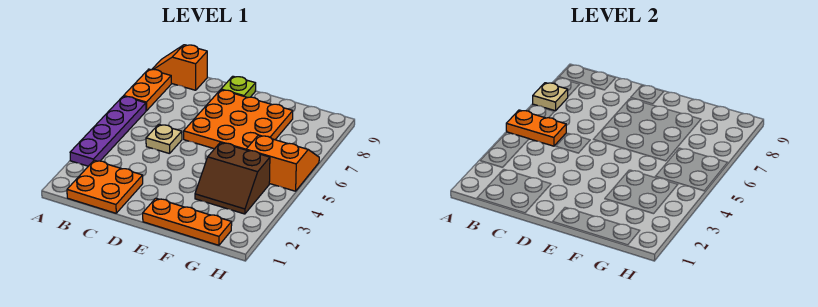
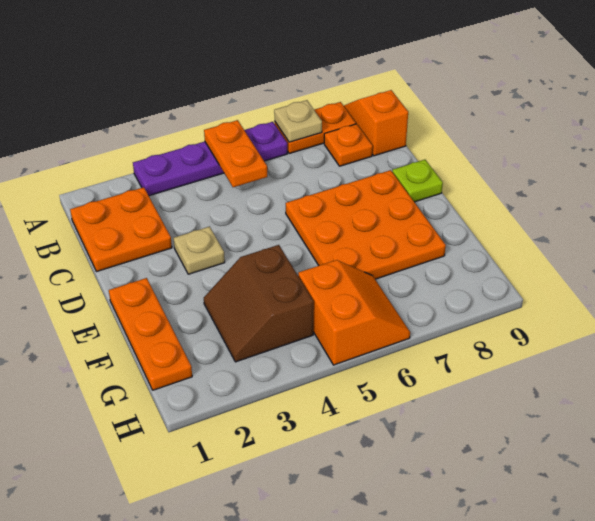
none -> orange plate B8 level 1
tan plate C5 level 1 -> tan plate D3 level 1

